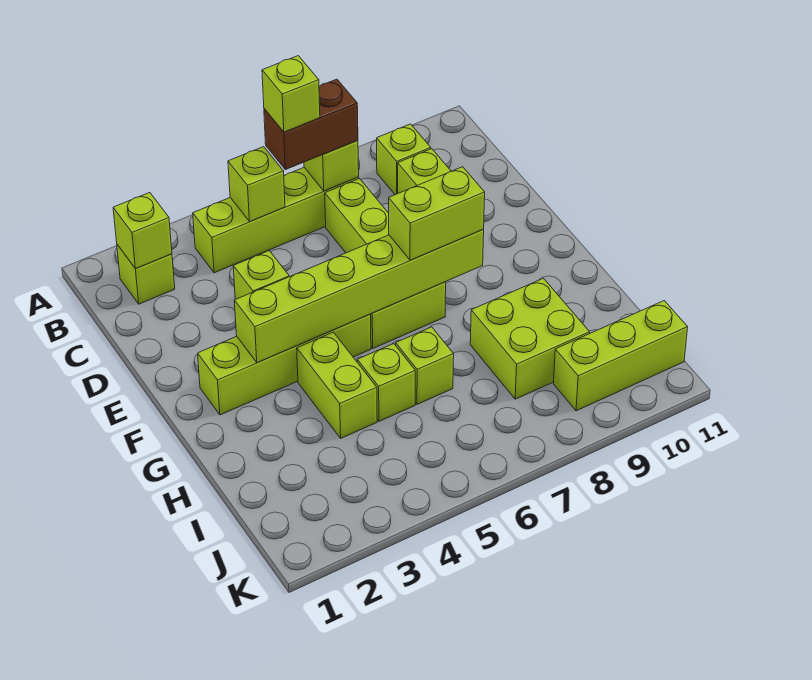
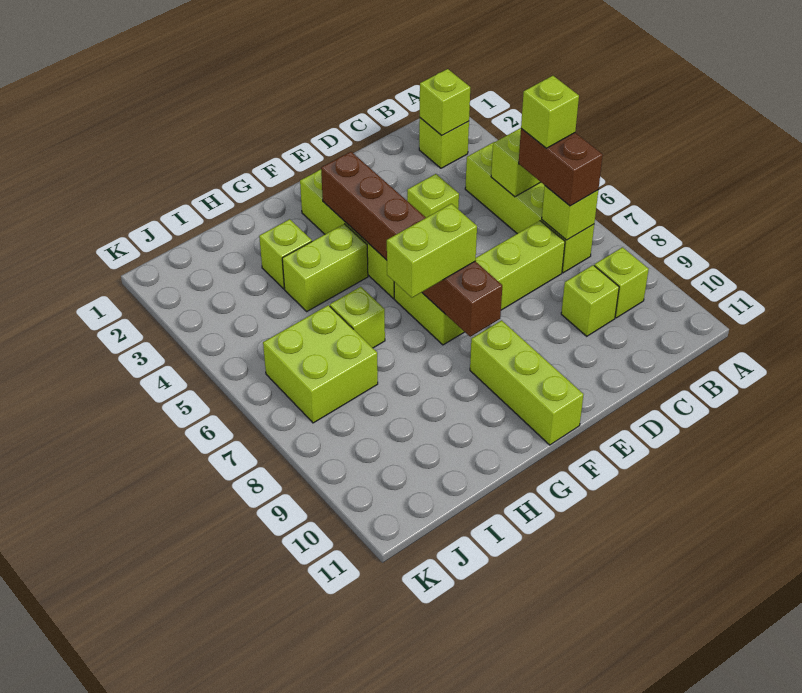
lime brick F3:F8 level 2 -> brown brick F3:F8 level 2
lime brick F7:F8 level 3 -> lime brick F7:G7 level 3
lime brick H5 level 1 -> lime brick H3 level 1
lime brick H8:I9 level 1 -> lime brick I6:J7 level 1
lime brick J9:J11 level 1 -> lime brick F9:F11 level 1

